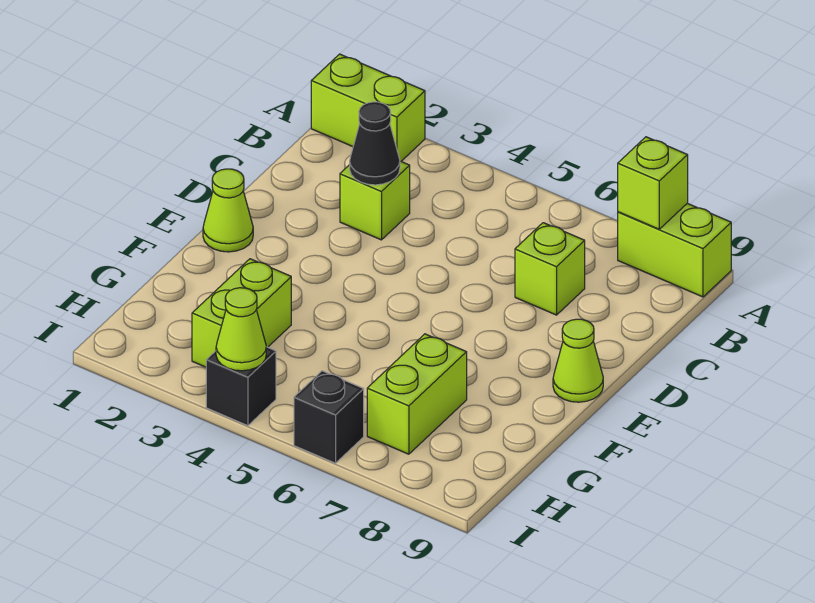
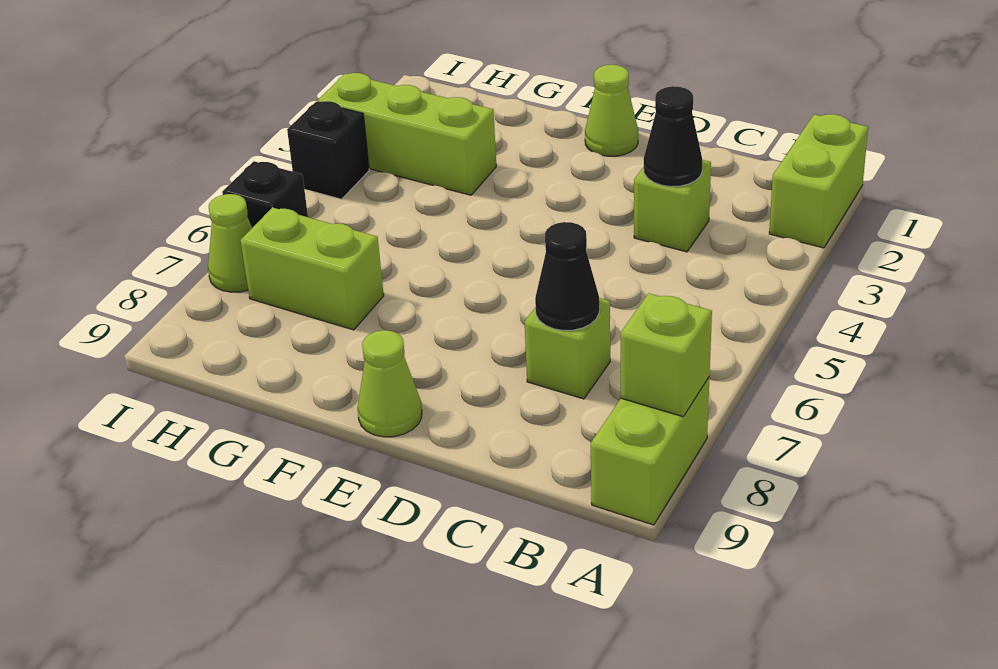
none -> black cone C7 level 2
lime brick G3:H3 level 1 -> lime brick G3:I3 level 1
lime cone I4 level 2 -> lime cone I7 level 1

